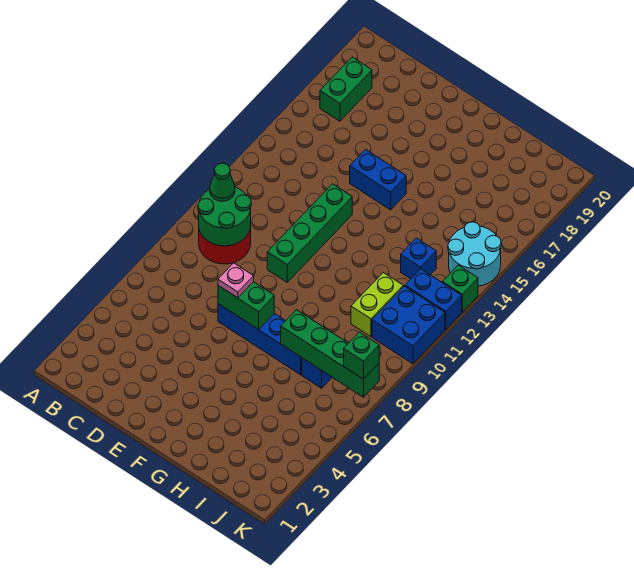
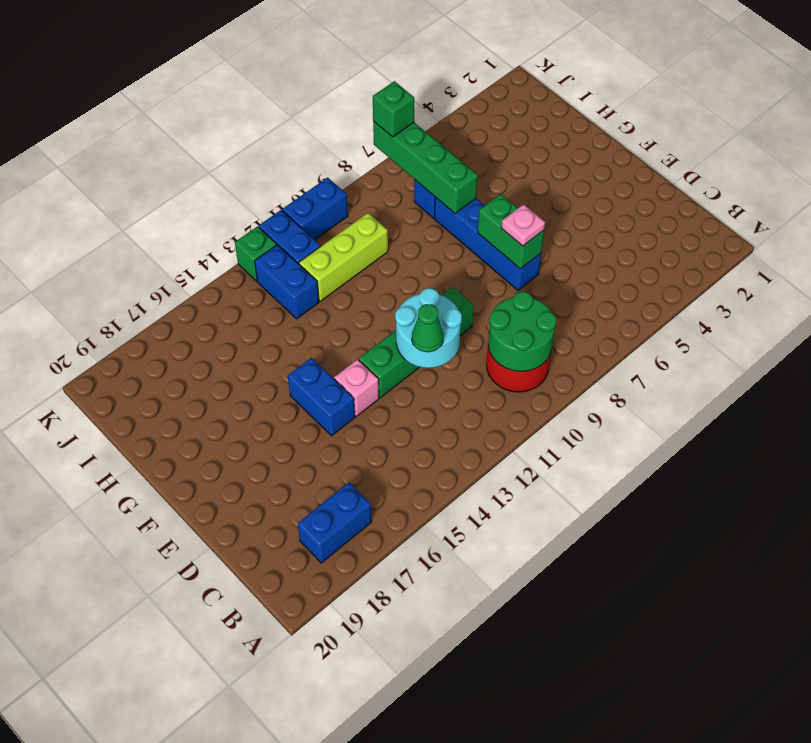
green cone B10 level 3 -> green cone D12 level 3
green brick B17:B18 level 1 -> blue brick B17:B18 level 1
none -> pink brick E14 level 1
lime brick I10:I11 level 1 -> lime brick I10:I12 level 1
blue brick I13 level 1 -> blue brick I13:J13 level 1
blue brick J10:K11 level 1 -> blue brick K10:K11 level 1
cyan round brick J14:K15 level 1 -> cyan round brick D11:E12 level 2

